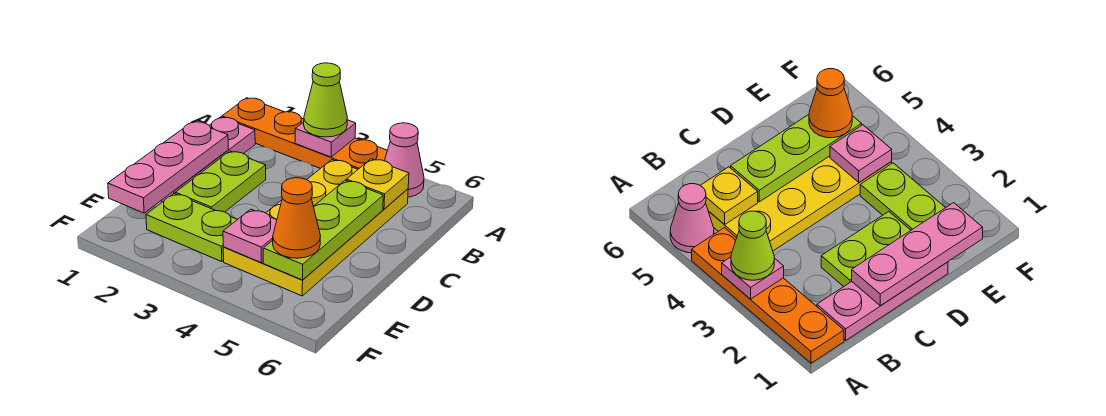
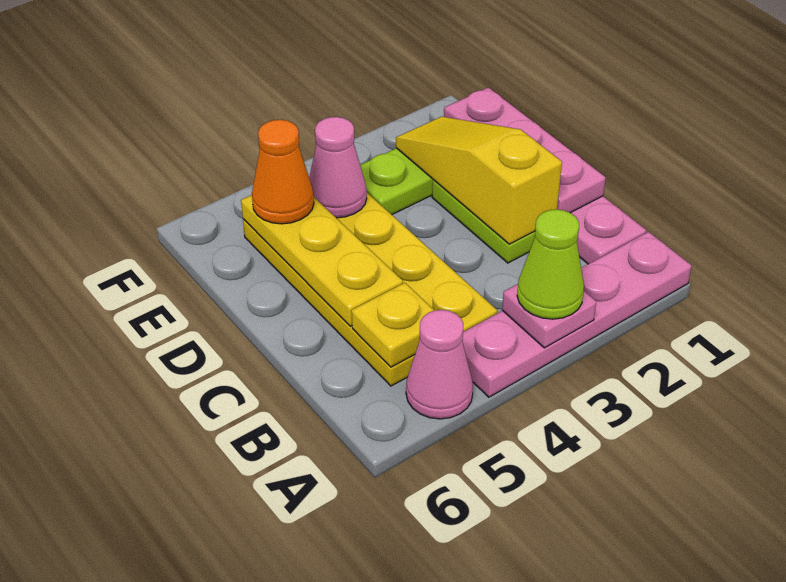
orange plate A1:A4 level 1 -> pink plate A1:A4 level 1
none -> yellow slope C2:E2 level 2 top C
lime plate C5:E5 level 2 -> yellow plate C5:E5 level 2
pink plate E4 level 2 -> pink cone E4 level 2

